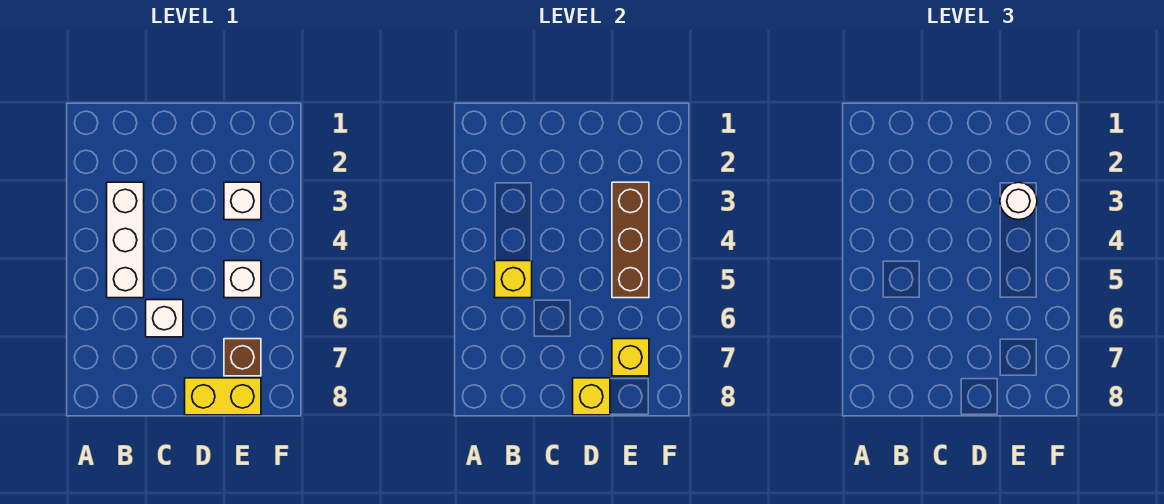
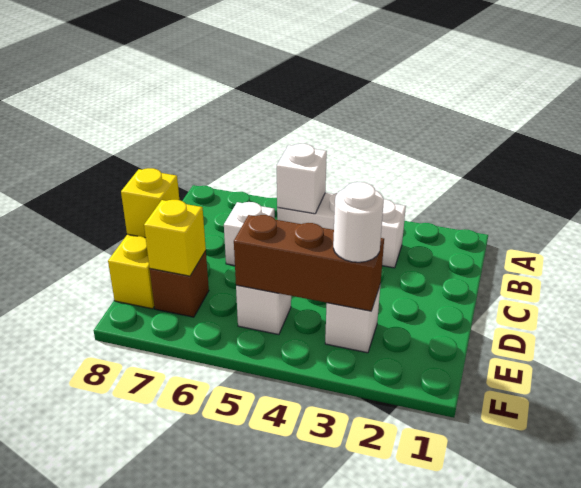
yellow brick B5 level 2 -> white brick B5 level 2

